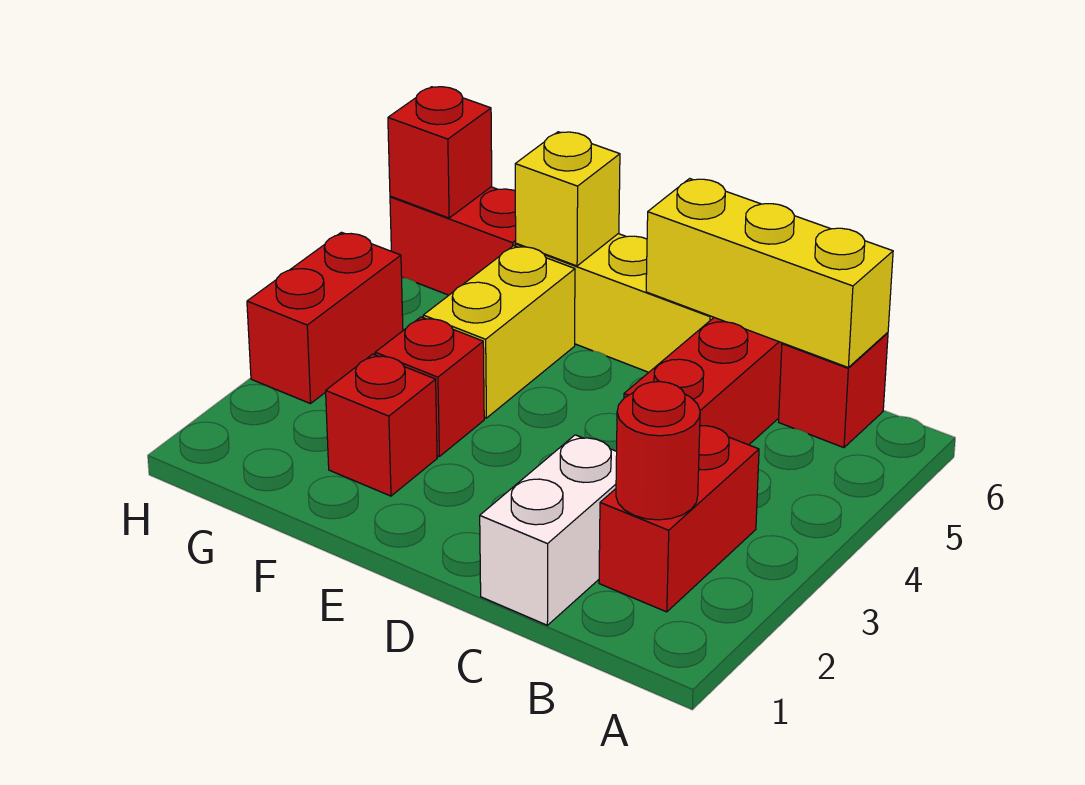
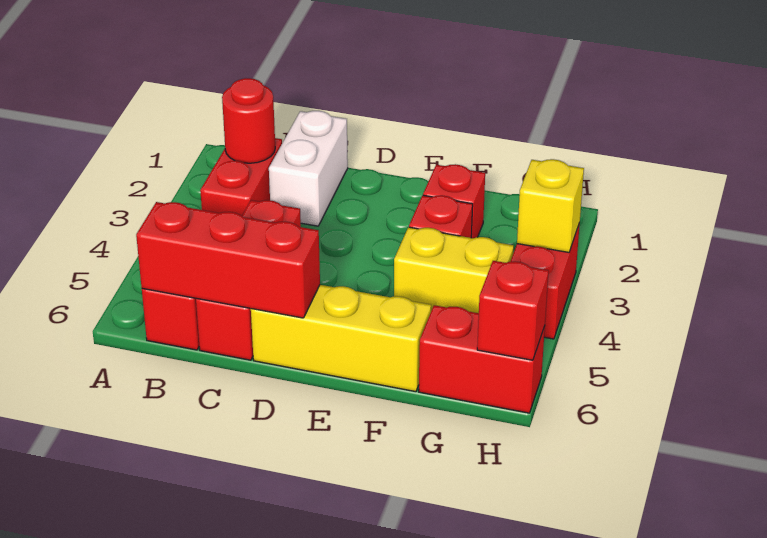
yellow brick B6:D6 level 2 -> red brick B6:D6 level 2
yellow brick F4:F5 level 1 -> yellow brick F4:G4 level 1
yellow brick F6 level 2 -> yellow brick H3 level 2

